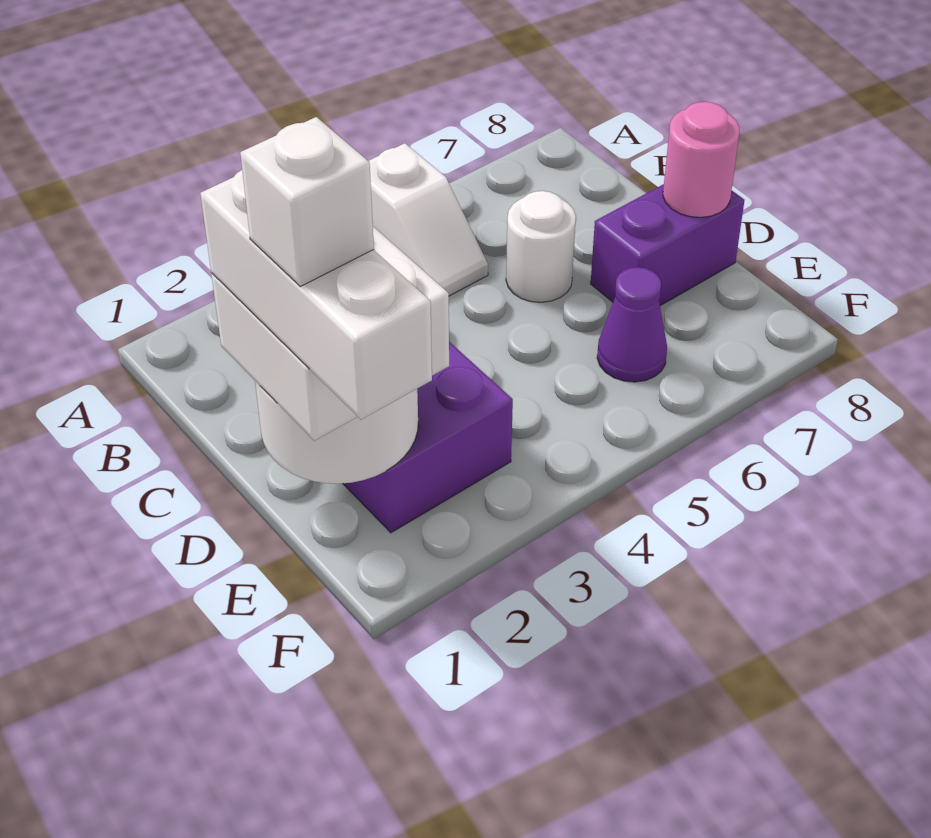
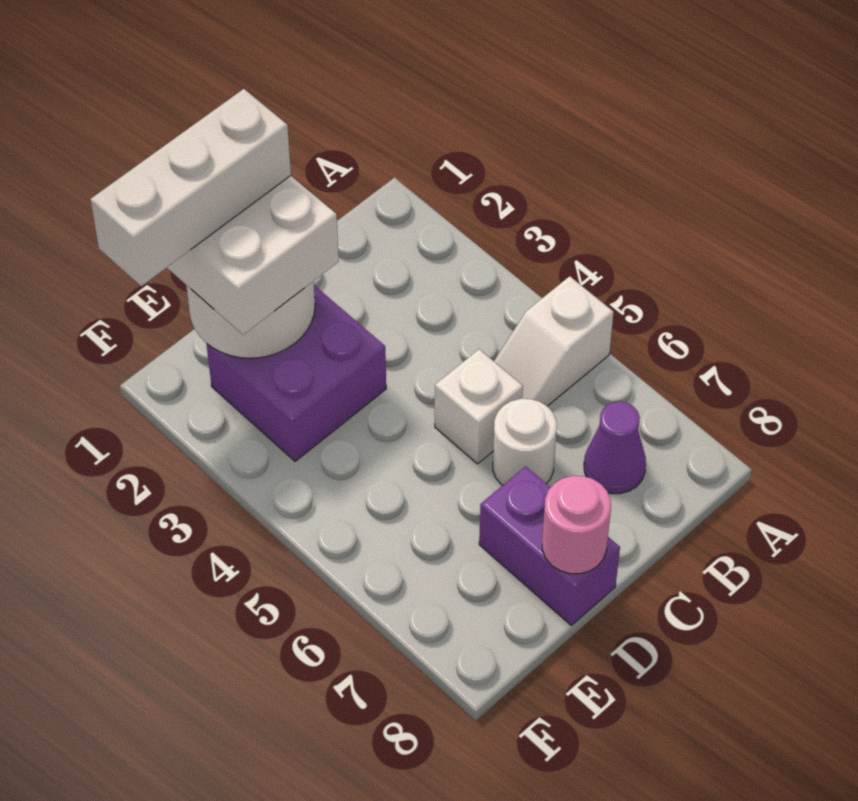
white brick E1 level 5 -> white brick C5 level 1
purple cone E6 level 1 -> purple cone B7 level 1

